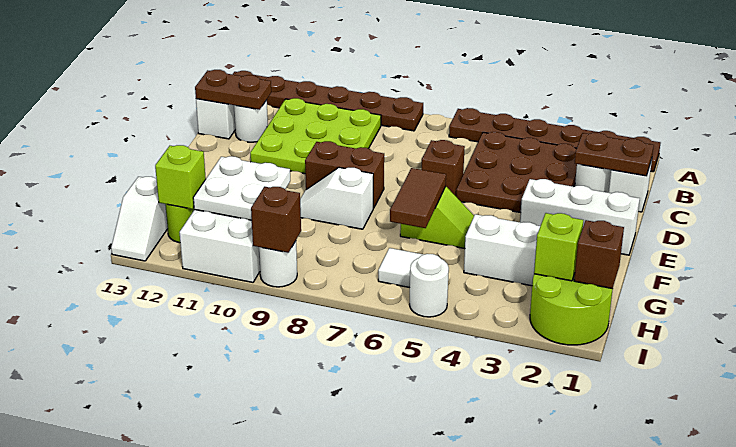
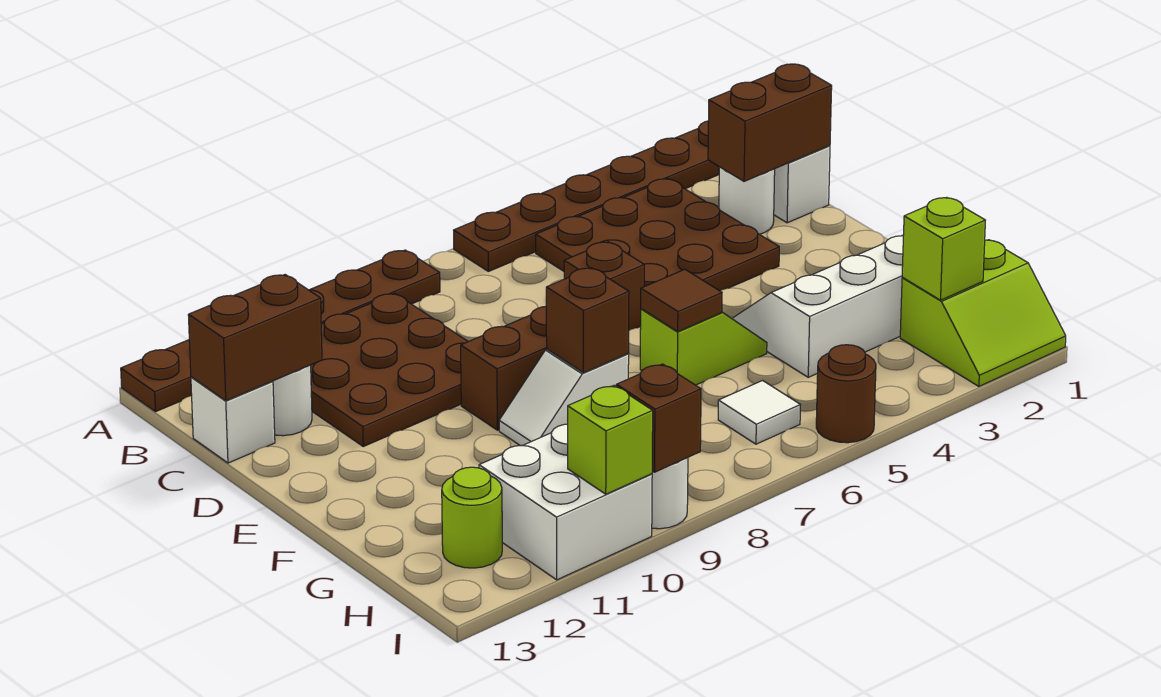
lime plate B9:D11 level 1 -> brown plate B9:D11 level 1
brown plate C1:C2 level 2 -> brown brick C1:C2 level 2
brown plate C12:C13 level 2 -> brown brick C12:C13 level 2
white brick E1:E3 level 1 -> none
brown tile F6:G6 level 2 -> brown tile F6 level 2
white plate G10:H11 level 2 -> none
lime round brick H1:I2 level 1 -> lime slope H1:I2 level 1 top H
brown brick H1 level 2 -> brown brick F8 level 2
lime brick H12 level 2 -> lime brick I10 level 2
white slope H13:I13 level 1 top H -> none
white round brick I5 level 1 -> brown round brick I5 level 1

